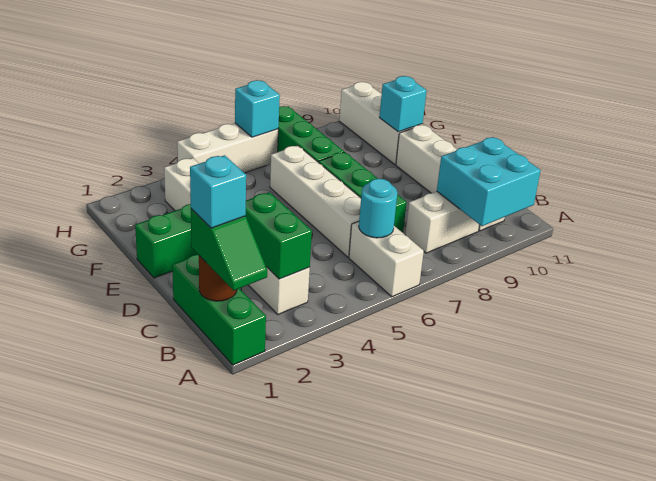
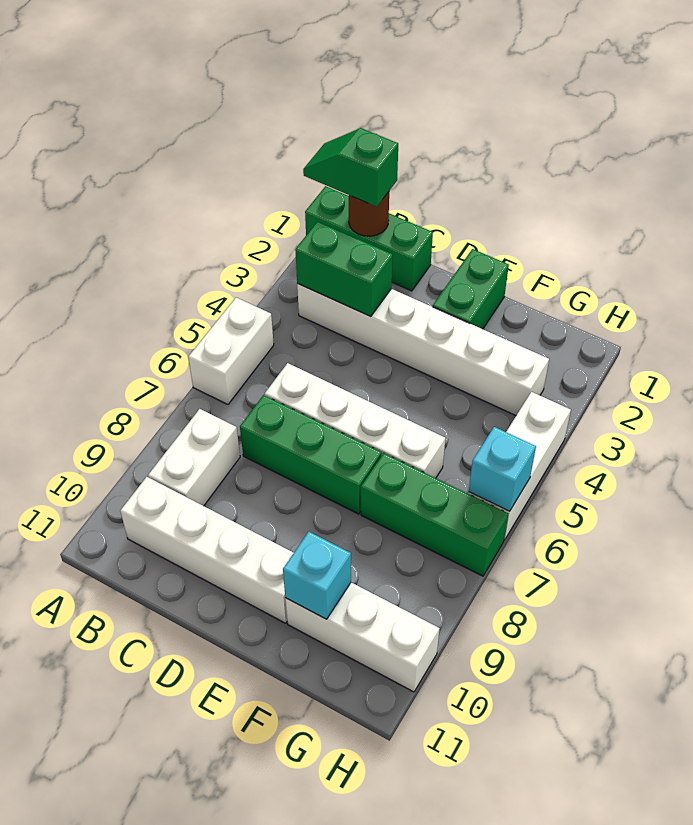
white brick A6:B6 level 1 -> white brick A5:A6 level 1
cyan brick A9:B10 level 2 -> none
cyan brick B1 level 4 -> none
cyan round brick B6 level 2 -> none

